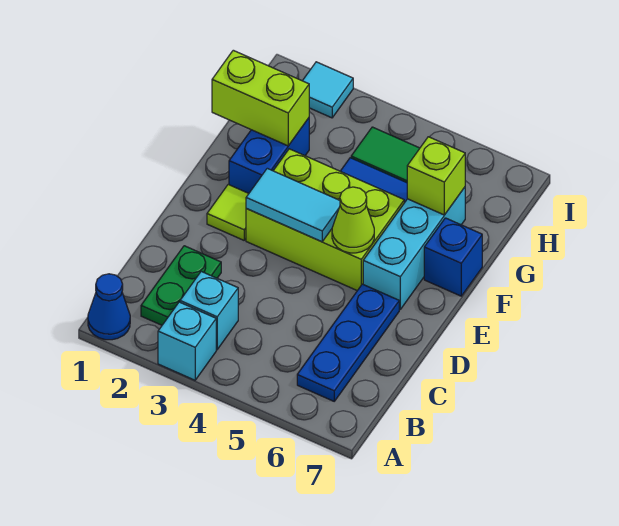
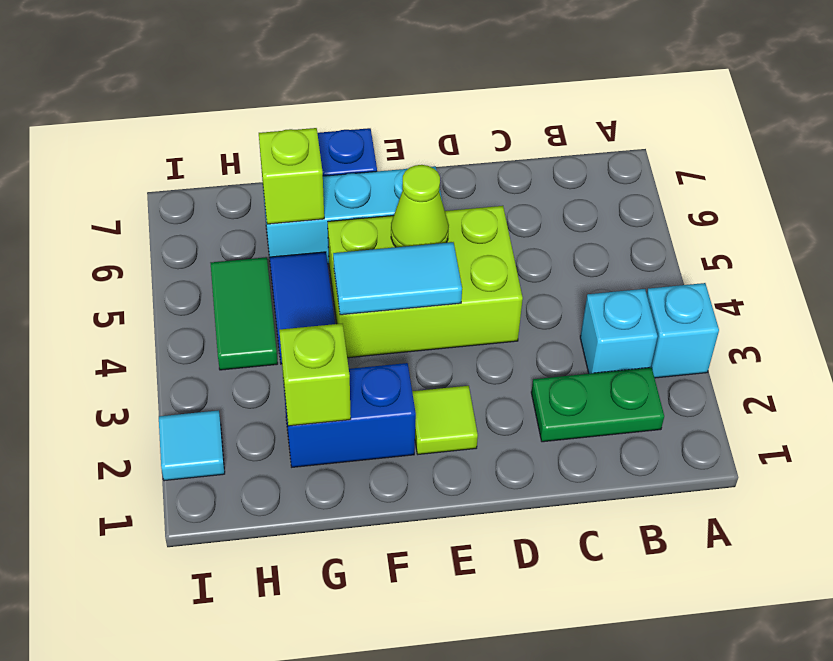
blue cone A1 level 1 -> none
blue plate B6:D6 level 1 -> none
lime brick E3:F5 level 1 -> lime brick D4:F5 level 1
cyan tile E3:E4 level 2 -> cyan tile E4:F4 level 2
lime brick G1:G2 level 2 -> lime brick G2 level 2

